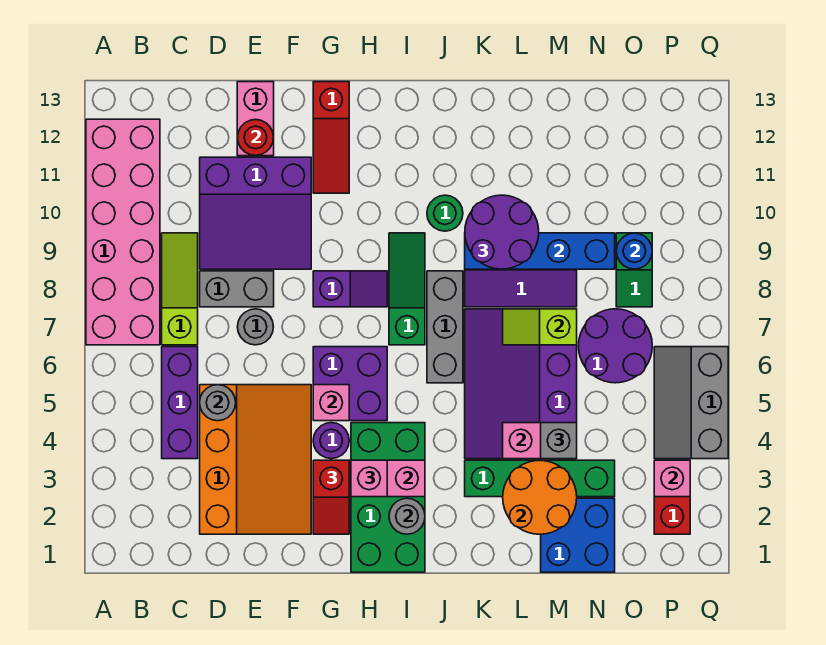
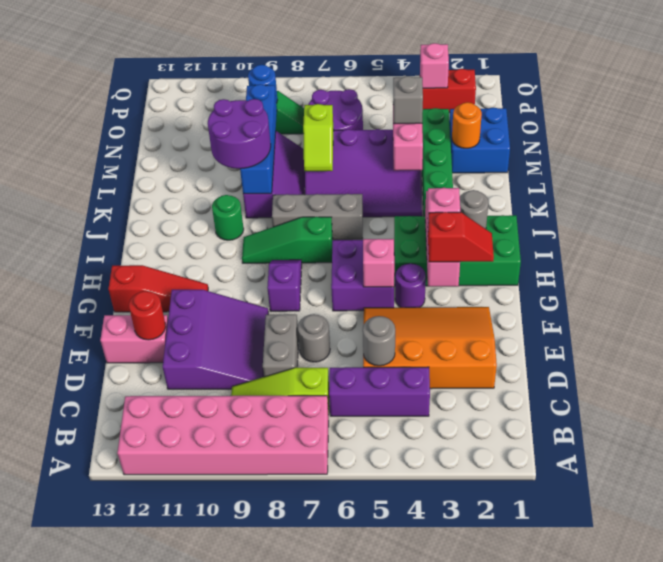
orange round brick L2:M3 level 2 -> orange round brick M2 level 2
grey slope P4:Q6 level 1 top Q -> none

